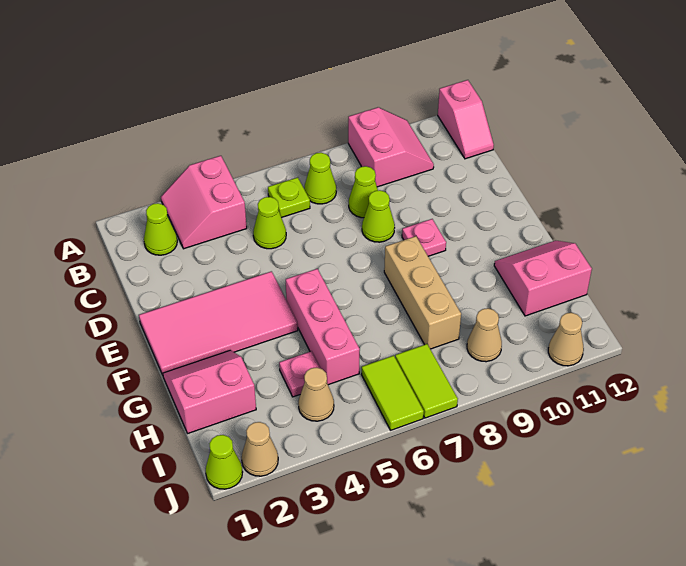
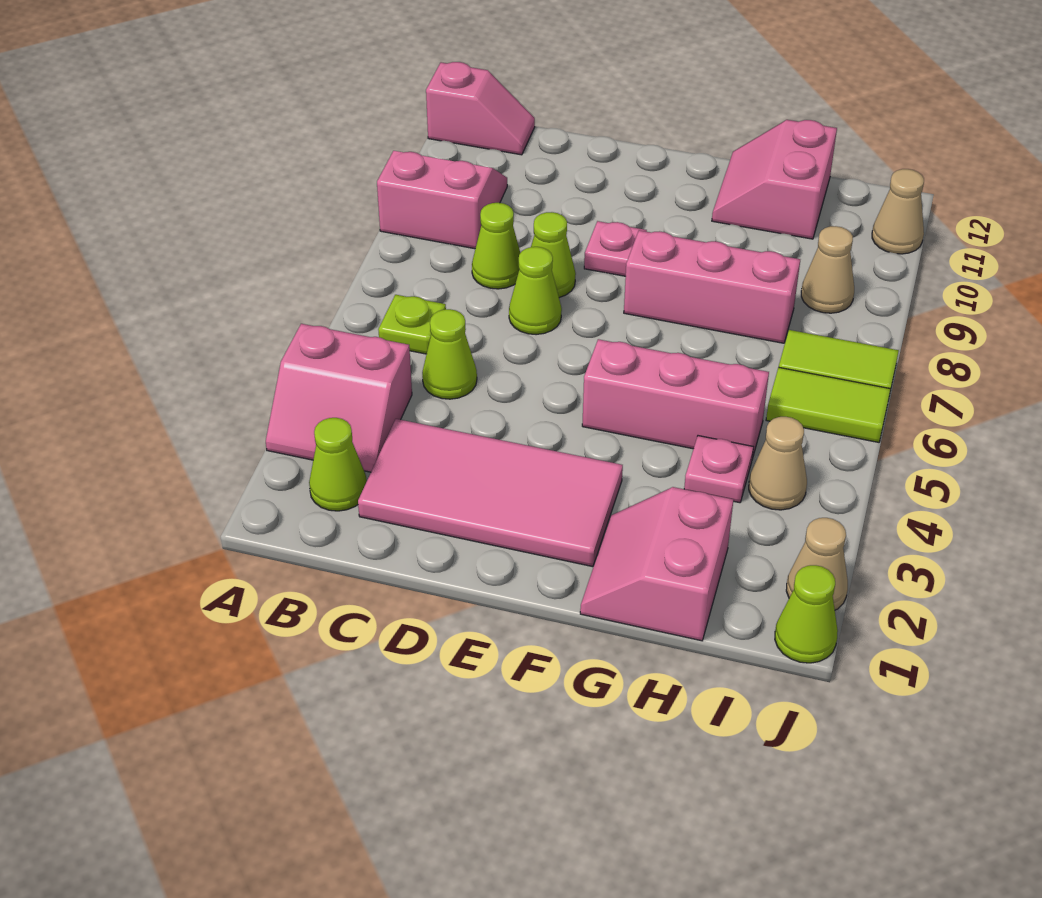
lime cone B7 level 1 -> lime cone D7 level 1
pink tile E1:F4 level 1 -> pink tile C2:F3 level 1
tan brick F8:H8 level 1 -> pink brick F8:H8 level 1

